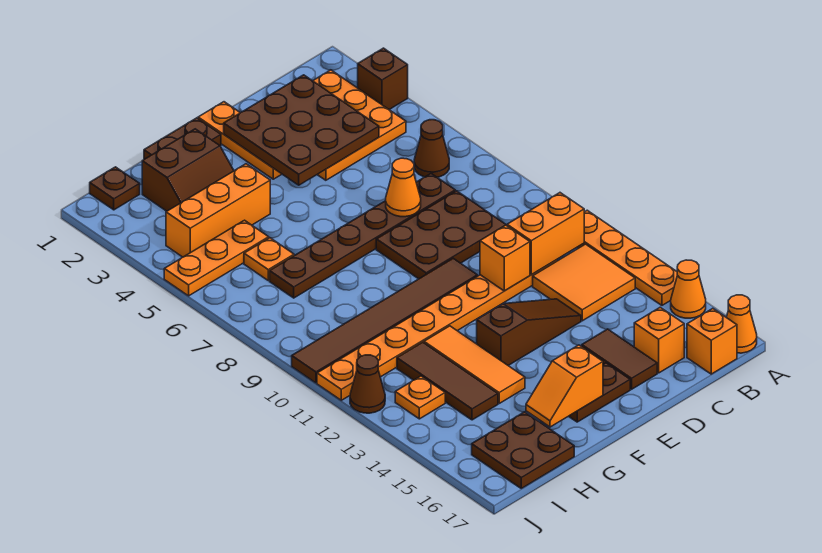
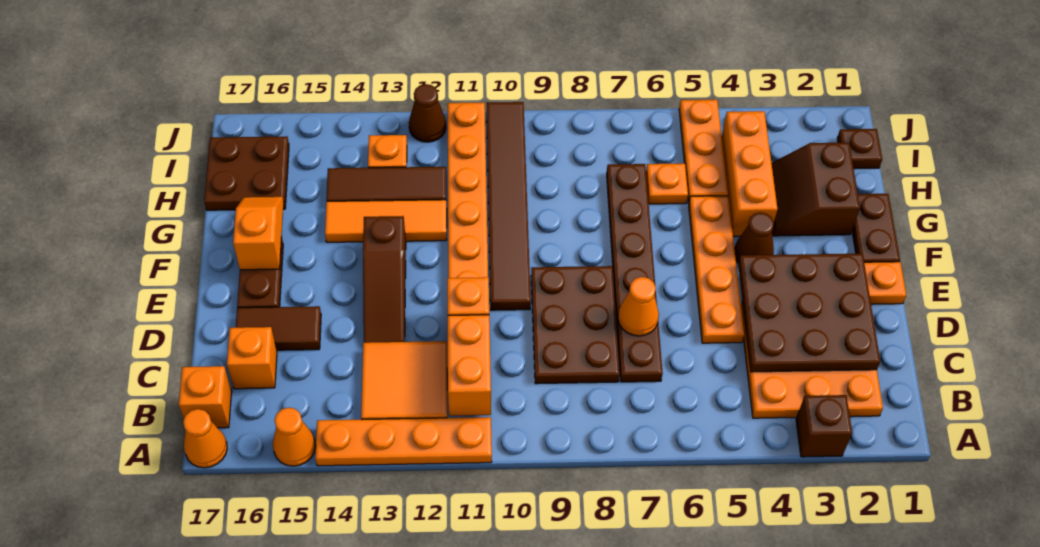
brown cone B6 level 1 -> brown cone F4 level 1
none -> orange plate D5:G5 level 1

